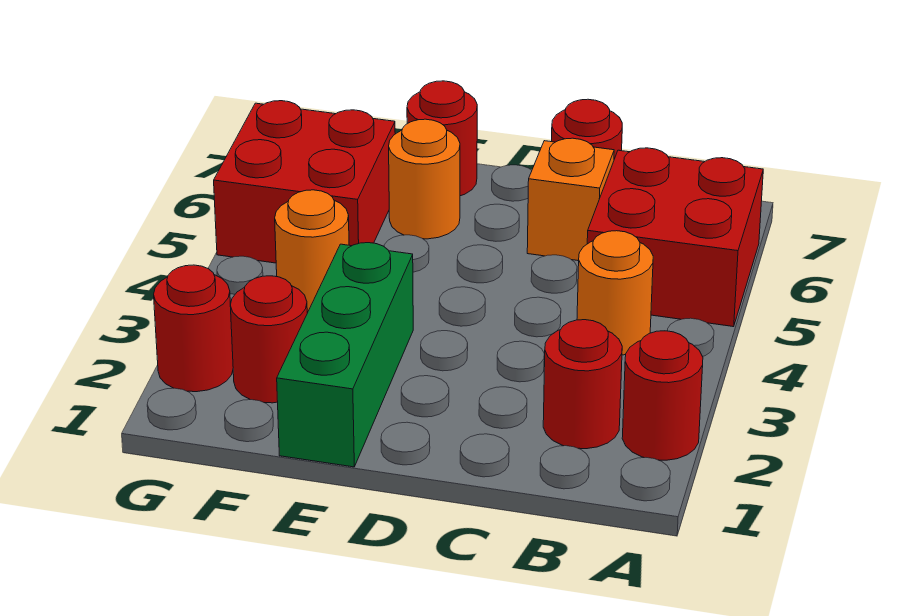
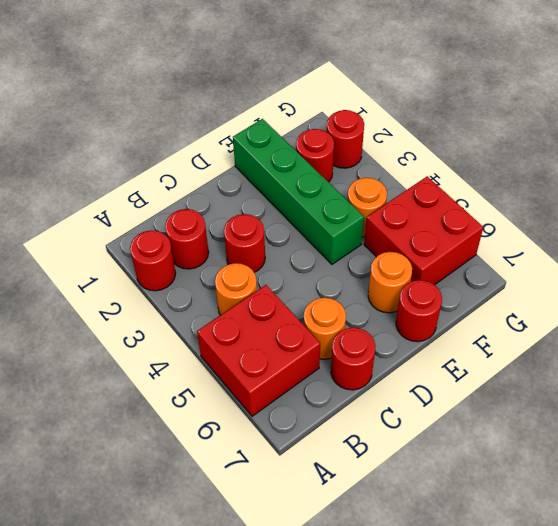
none -> red round brick C3 level 1
orange brick C6 level 1 -> orange round brick C6 level 1
green brick E1:E3 level 1 -> green brick E1:E4 level 1

